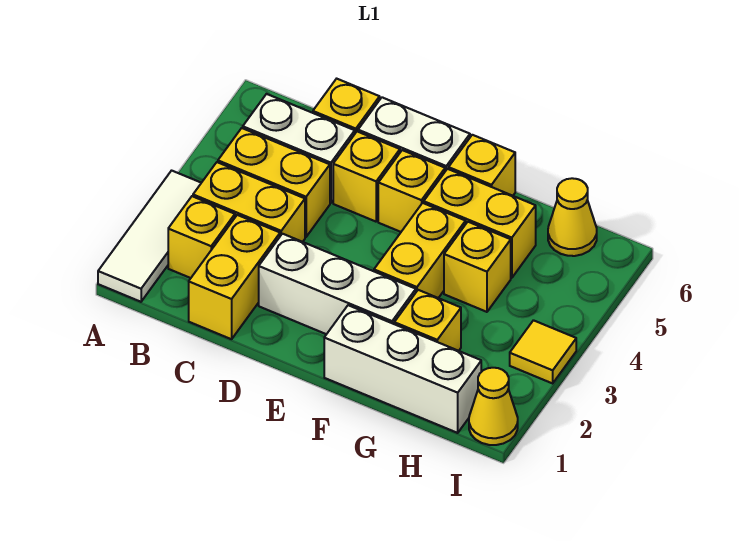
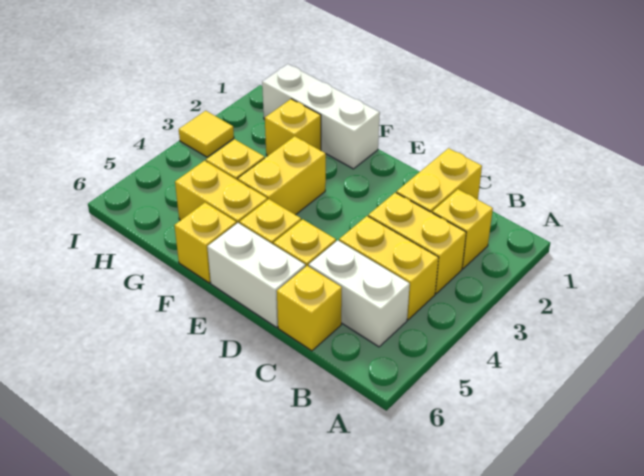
white tile A1:A3 level 1 -> none
white brick D2:F2 level 1 -> none
yellow cone H6 level 1 -> none
yellow cone I1 level 1 -> none

